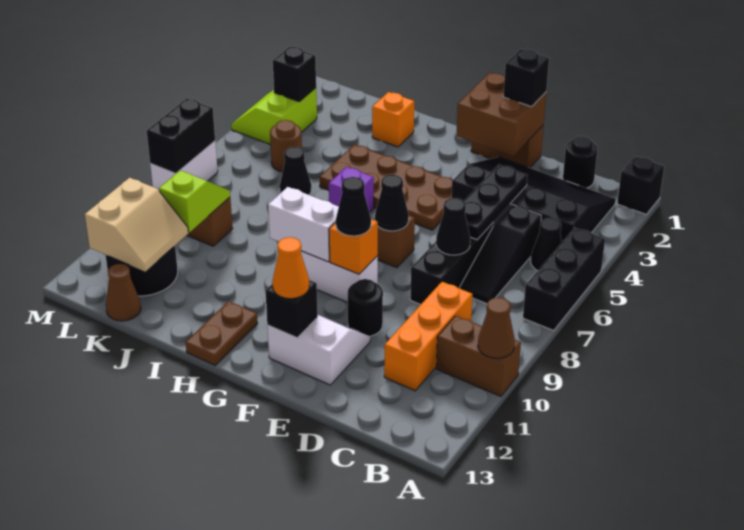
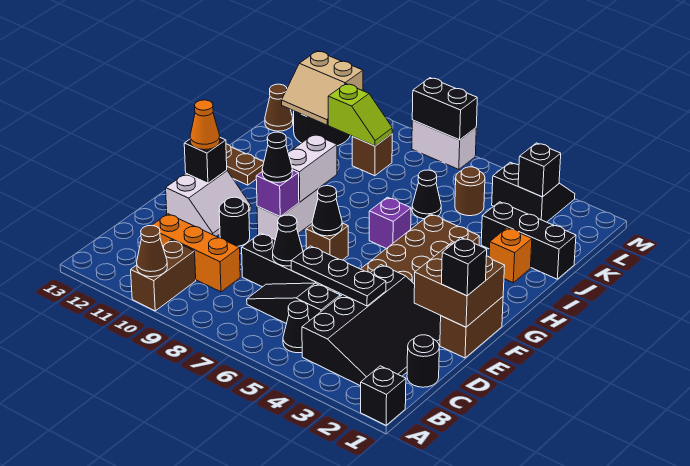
black brick A5:A7 level 1 -> black brick J1:J3 level 1
orange brick F9 level 2 -> purple brick F9 level 2
lime slope L3:M4 level 1 top L -> black slope L3:M4 level 1 top L

